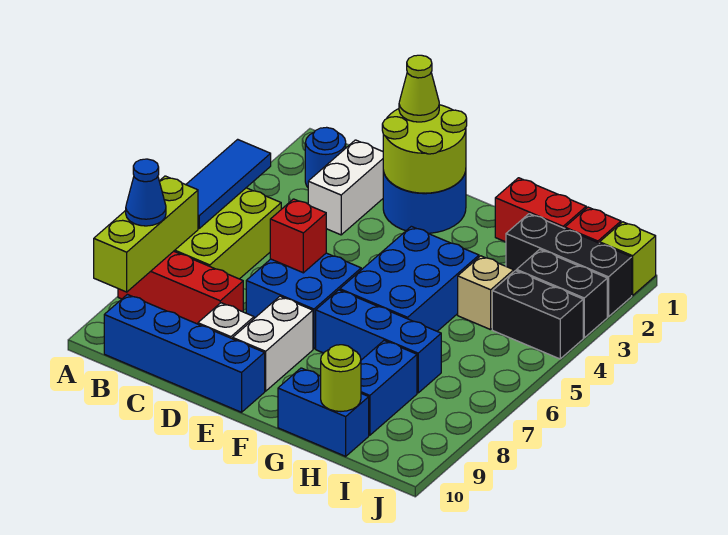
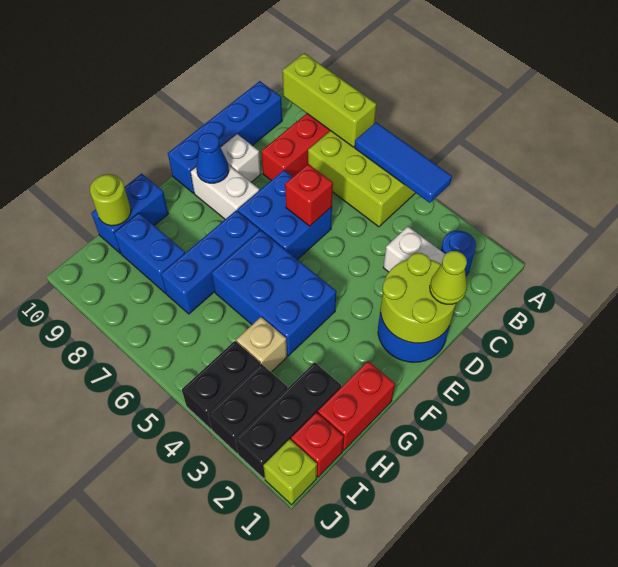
blue cone A8 level 3 -> blue cone E9 level 2

